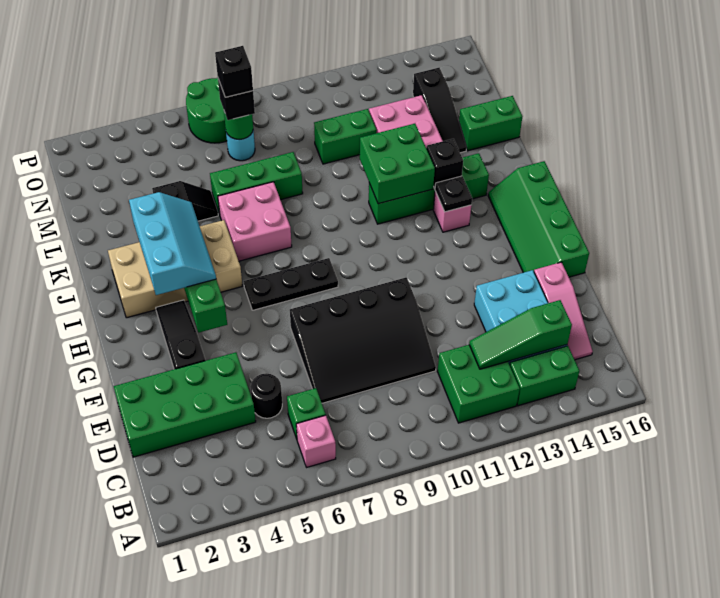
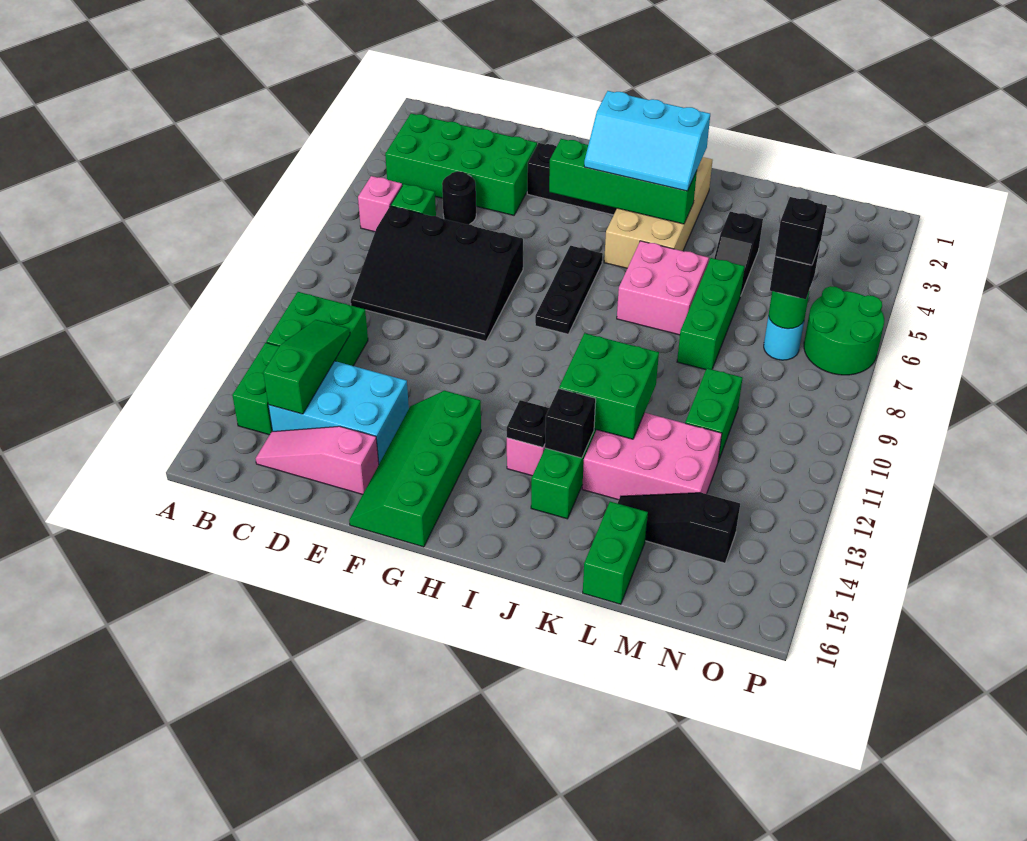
green brick D1:E4 level 1 -> green brick B3:E4 level 1
black slope D7:F10 level 1 top F -> black slope C7:F9 level 1 top 7
green slope F15:I16 level 1 top 16 -> green slope F13:G16 level 1 top G

